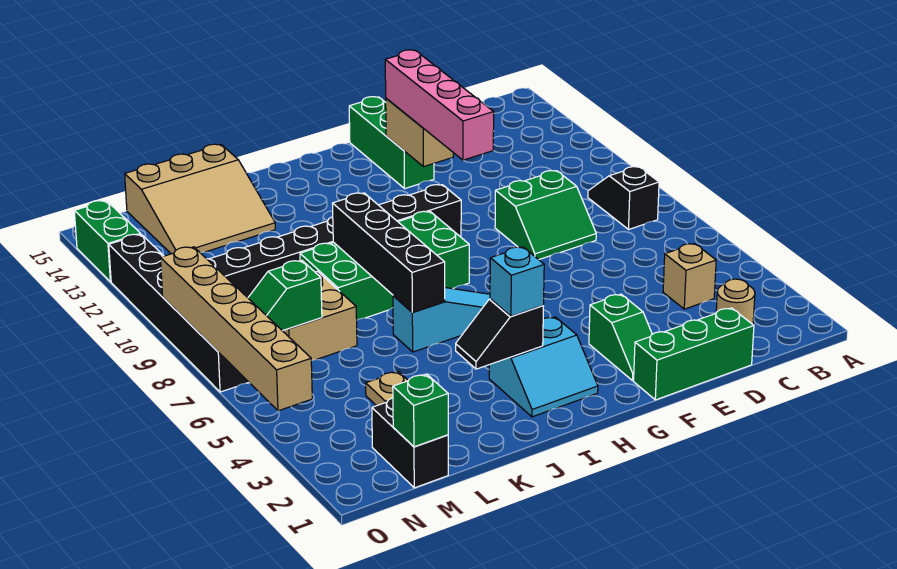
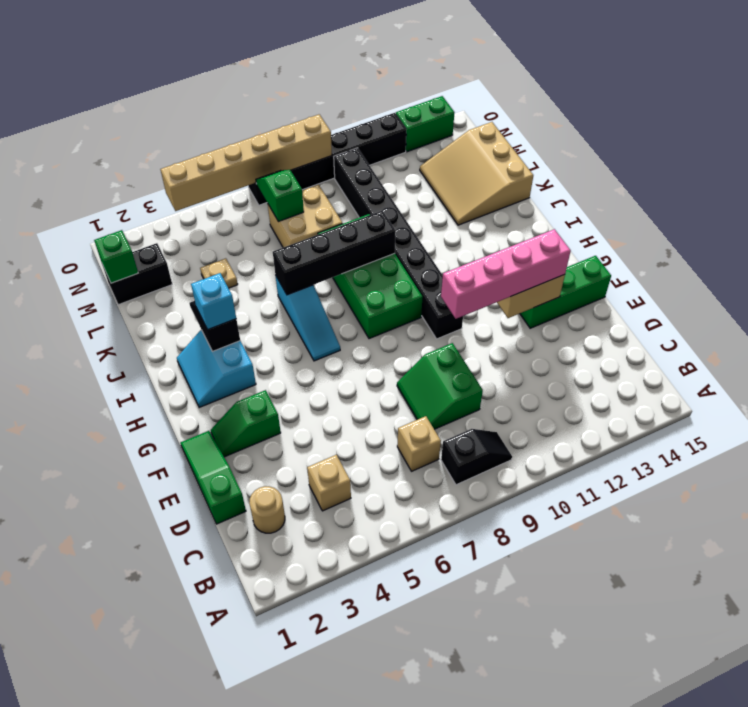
none -> tan brick C7 level 1
green brick D1:F1 level 1 -> green slope D1:F1 level 1 top D

